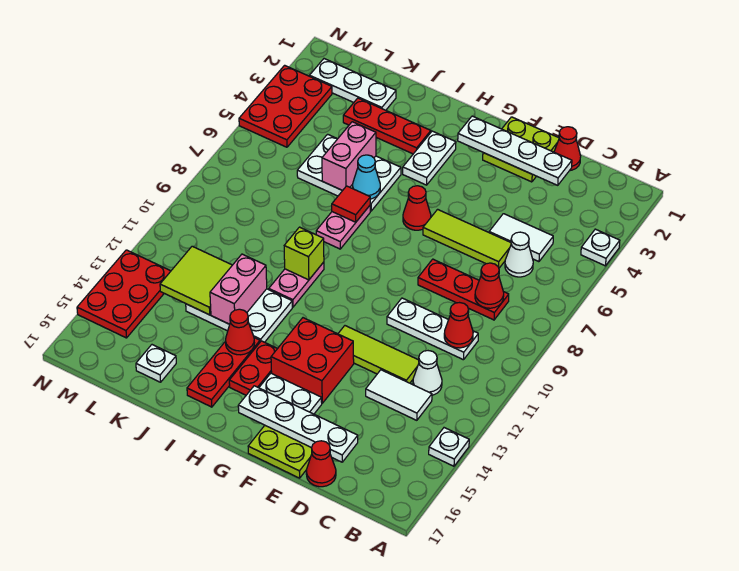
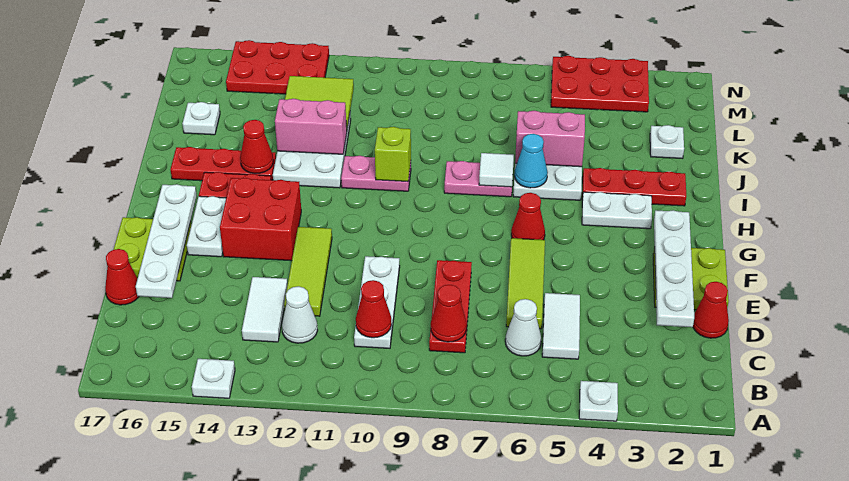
red plate I3:K3 level 1 -> red plate I2:I4 level 1
red tile I7 level 2 -> white tile I7 level 2
white plate K2:M2 level 1 -> white plate K2 level 1

